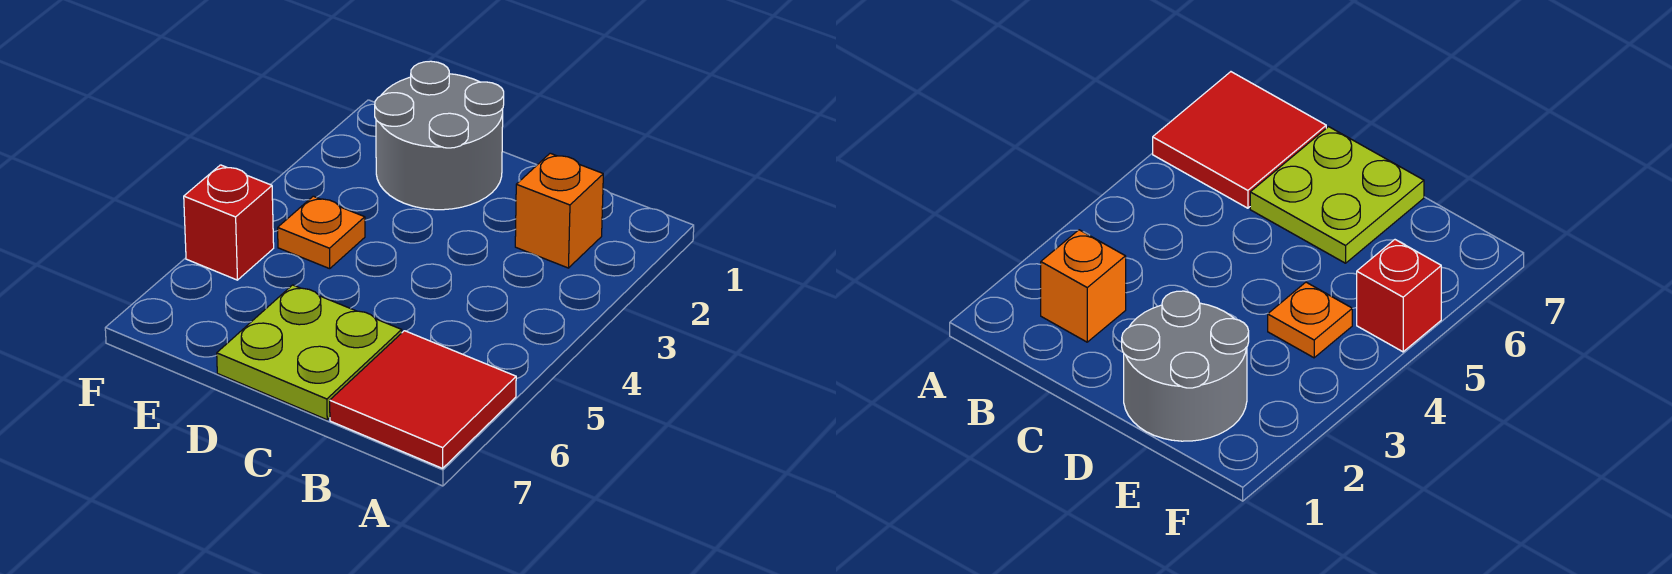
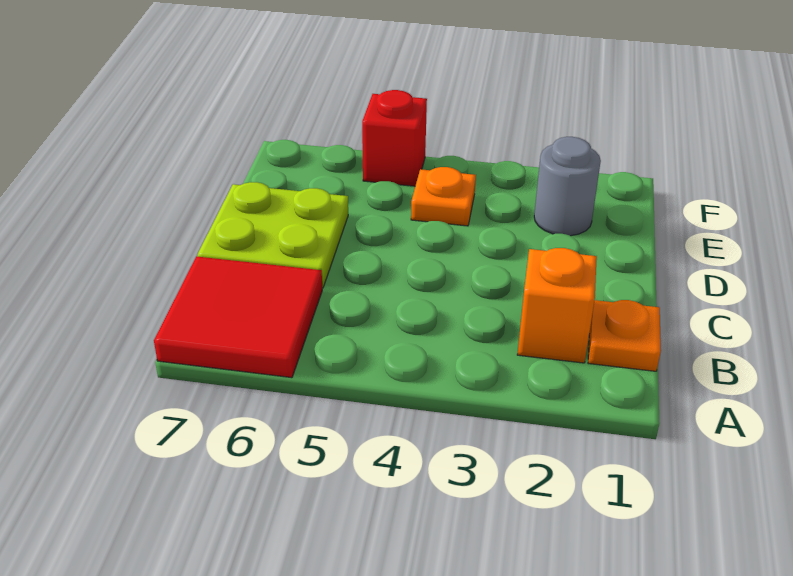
none -> orange plate B1 level 1
grey round brick D1:E2 level 1 -> grey round brick E2 level 1

